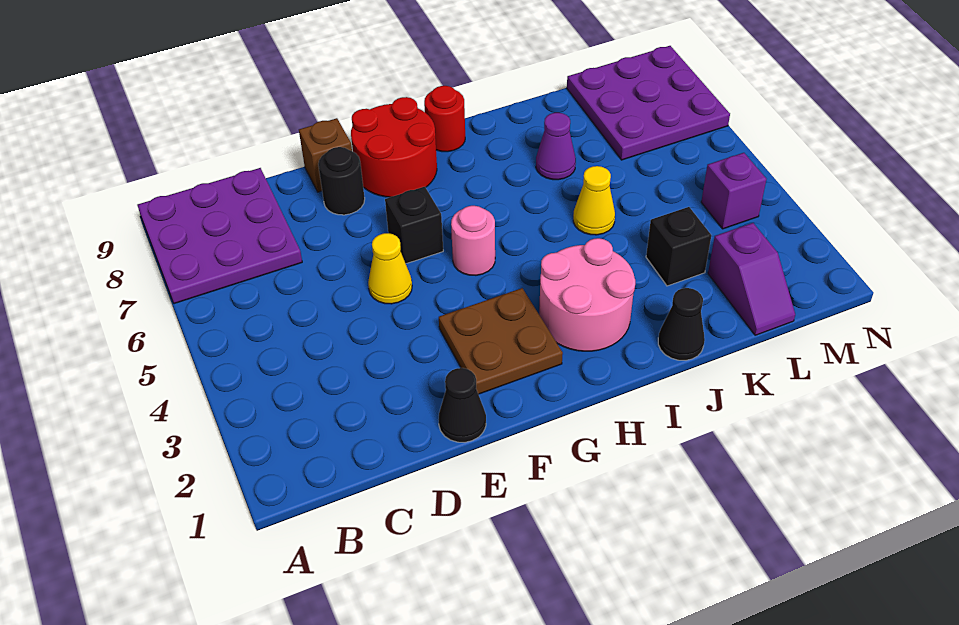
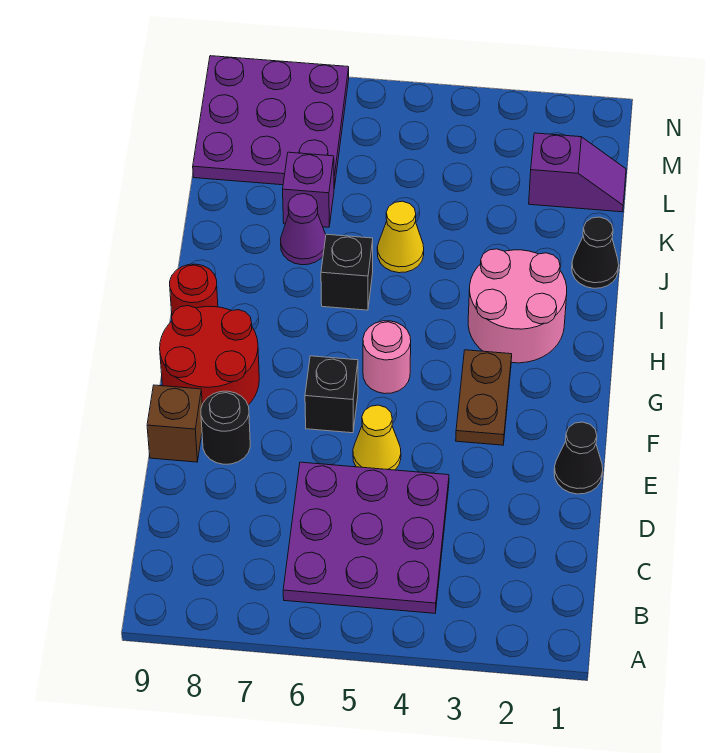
purple plate A7:C9 level 1 -> purple plate B4:D6 level 1
brown plate F2:G3 level 1 -> brown plate F3:G3 level 1
black brick K3 level 1 -> black brick I6 level 1
purple brick M4 level 1 -> purple brick K7 level 1

